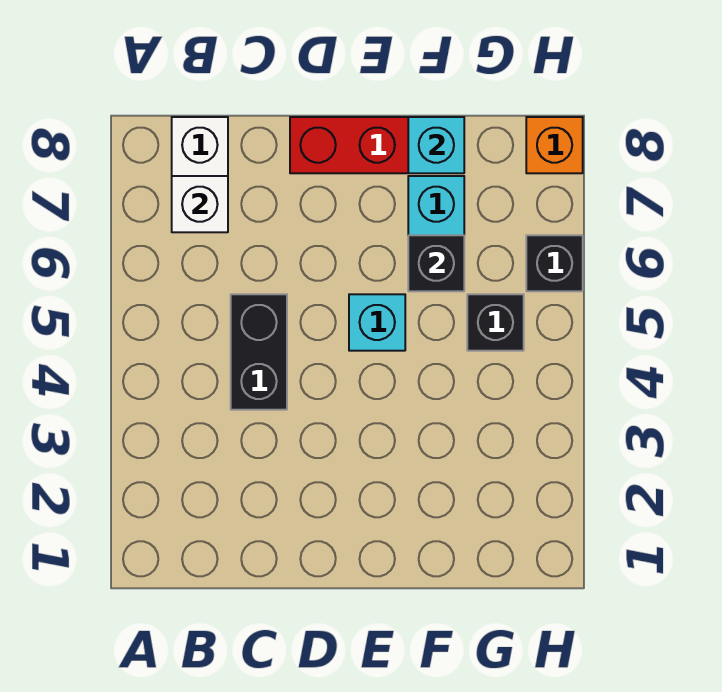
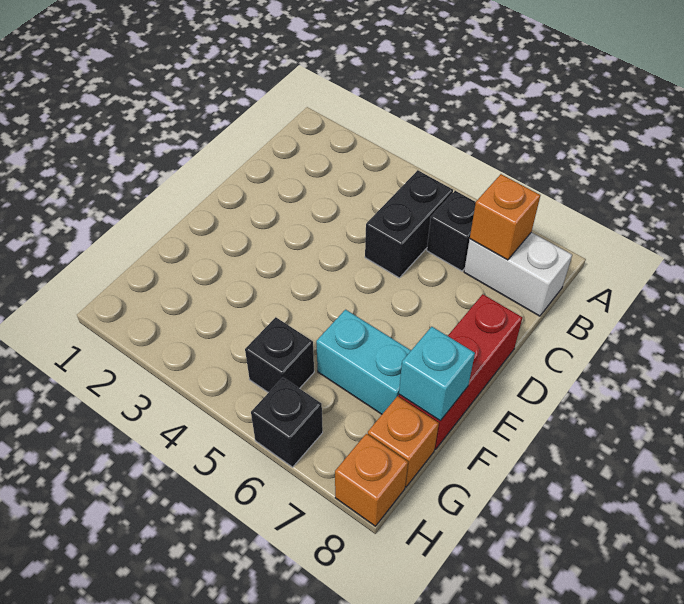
white brick B7 level 2 -> orange brick B7 level 2
black brick C4:C5 level 1 -> black brick B5:C5 level 1
cyan brick E5 level 1 -> none
black brick F6 level 2 -> black brick B6 level 1
none -> orange brick G8 level 1

